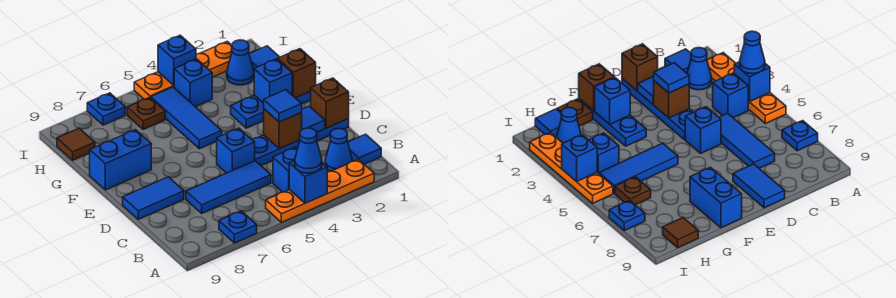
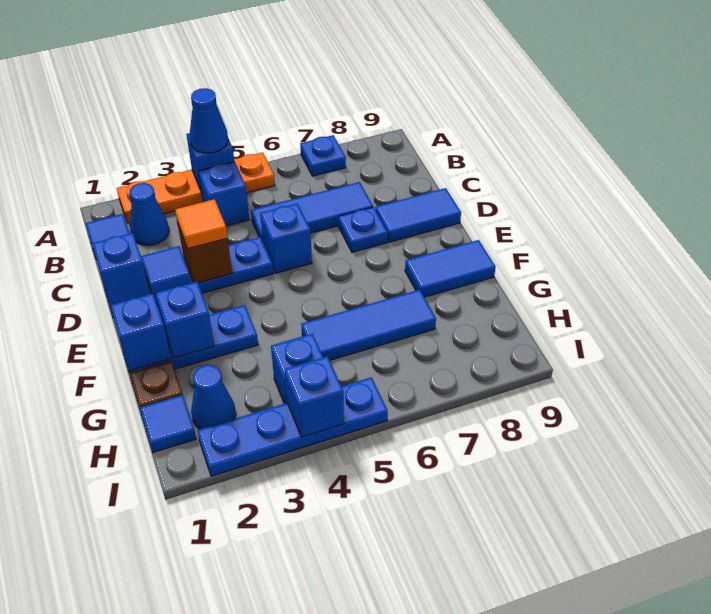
brown brick D1 level 2 -> blue brick D1 level 2
blue tile D3 level 3 -> orange tile D3 level 3
brown brick F1 level 2 -> blue brick F1 level 2
blue tile F5:H5 level 1 -> blue tile G5:G7 level 1
blue brick F8:F9 level 1 -> blue tile F8:F9 level 1
brown plate H6 level 1 -> none
brown tile H9 level 1 -> none
orange plate I2:I5 level 1 -> blue plate I2:I5 level 1
blue plate I7 level 1 -> blue plate D7 level 1

